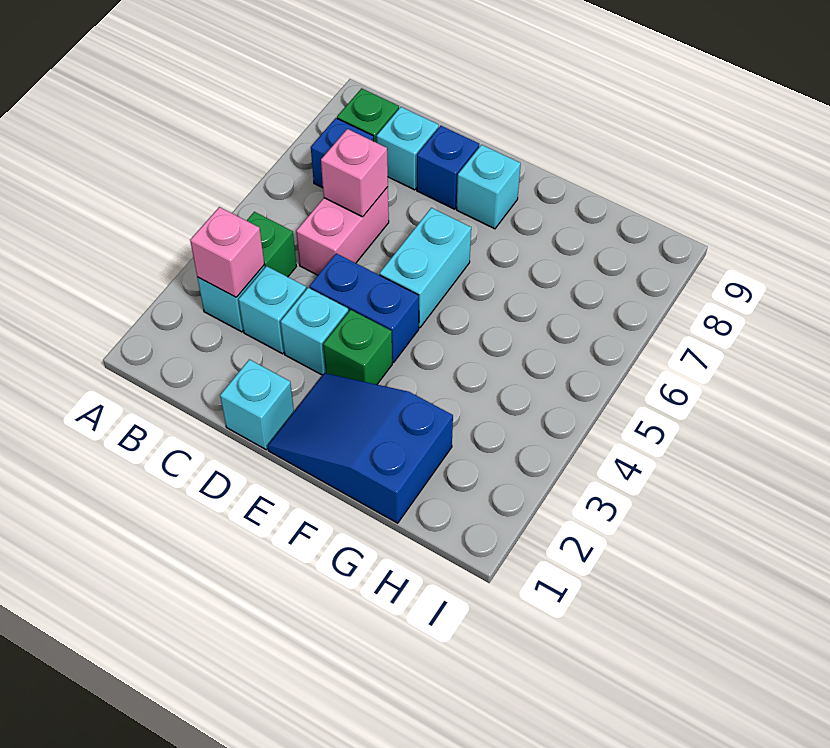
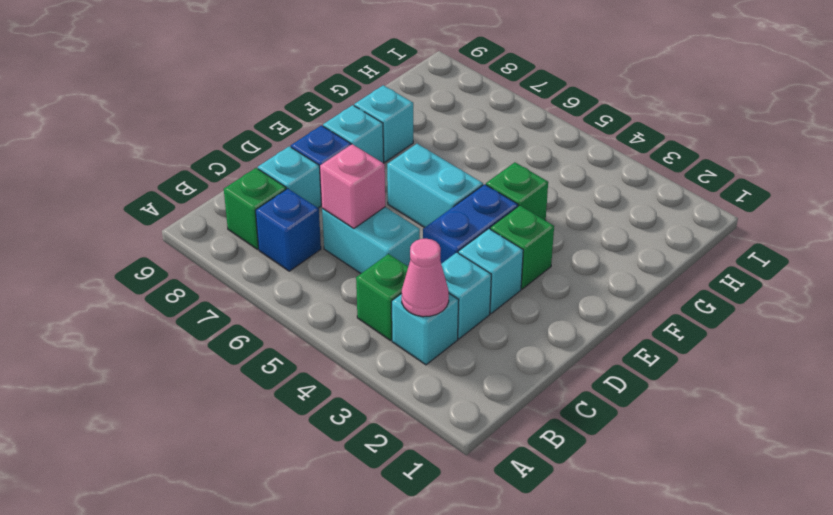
pink brick B3 level 2 -> pink cone B3 level 2
pink brick C5:C6 level 1 -> cyan brick C5:C6 level 1
cyan brick D1 level 1 -> cyan brick F8 level 1
blue slope E1:G2 level 1 top G -> none
none -> green brick F4 level 1

